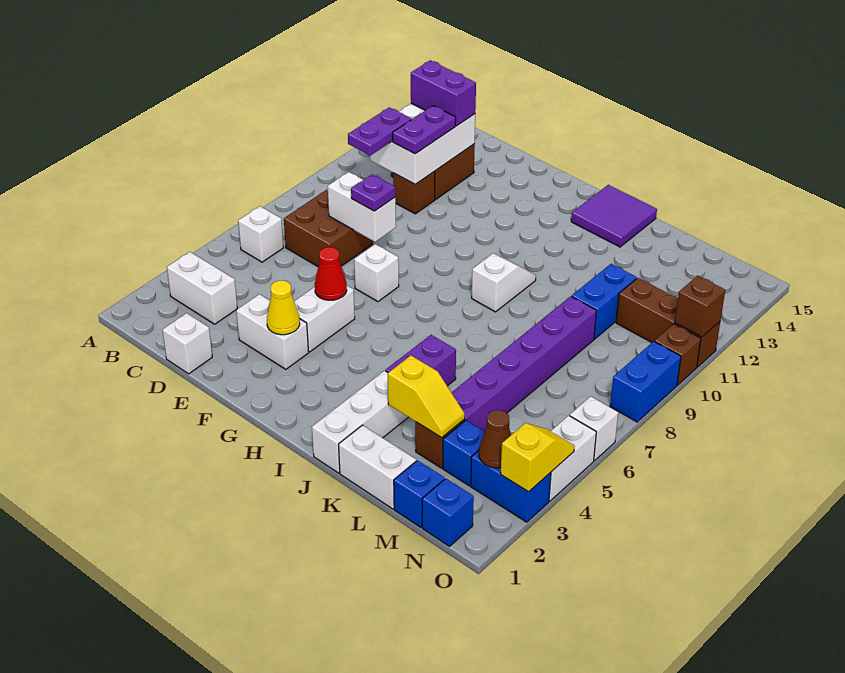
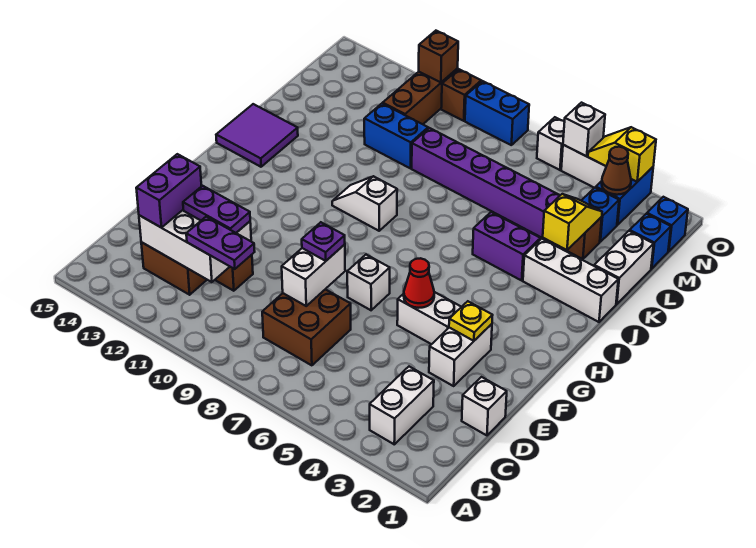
white brick B6 level 1 -> white brick O5 level 2
yellow cone F3 level 2 -> yellow plate F3 level 2

